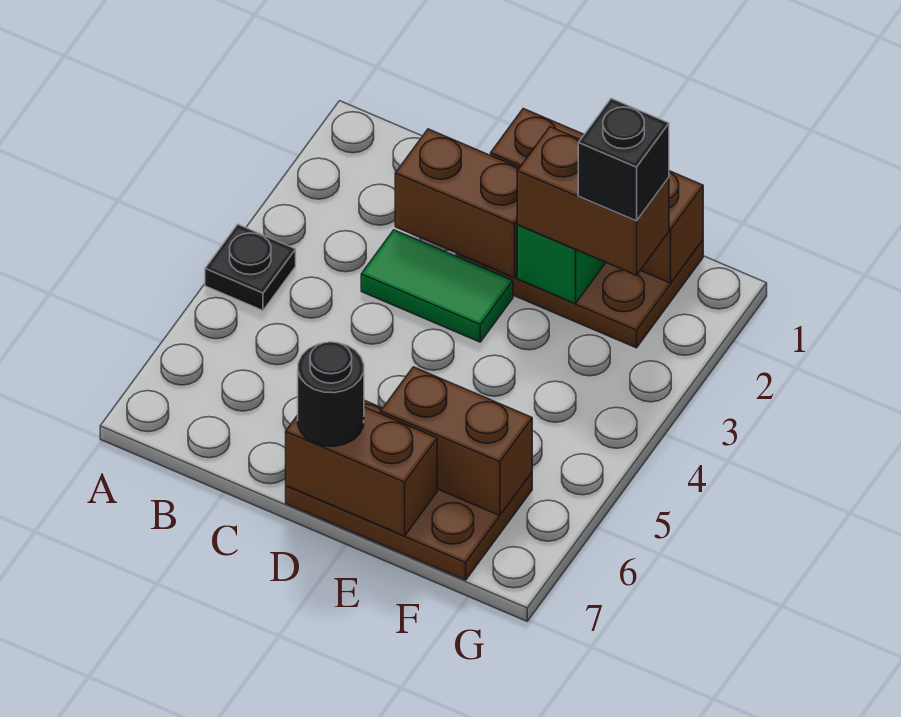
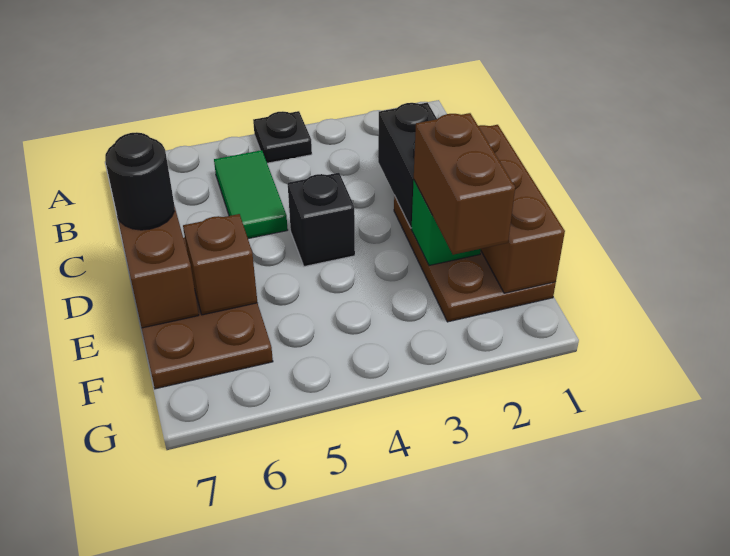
brown brick C2:D2 level 2 -> black brick C2:D2 level 2
green tile C3:D3 level 1 -> green tile B5:C5 level 1
brown brick E6:F6 level 2 -> brown brick E6 level 2
black brick F2 level 4 -> black brick D4 level 1

